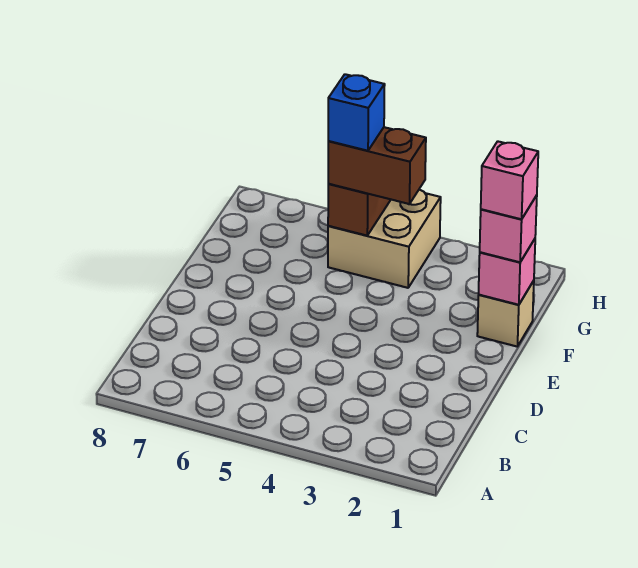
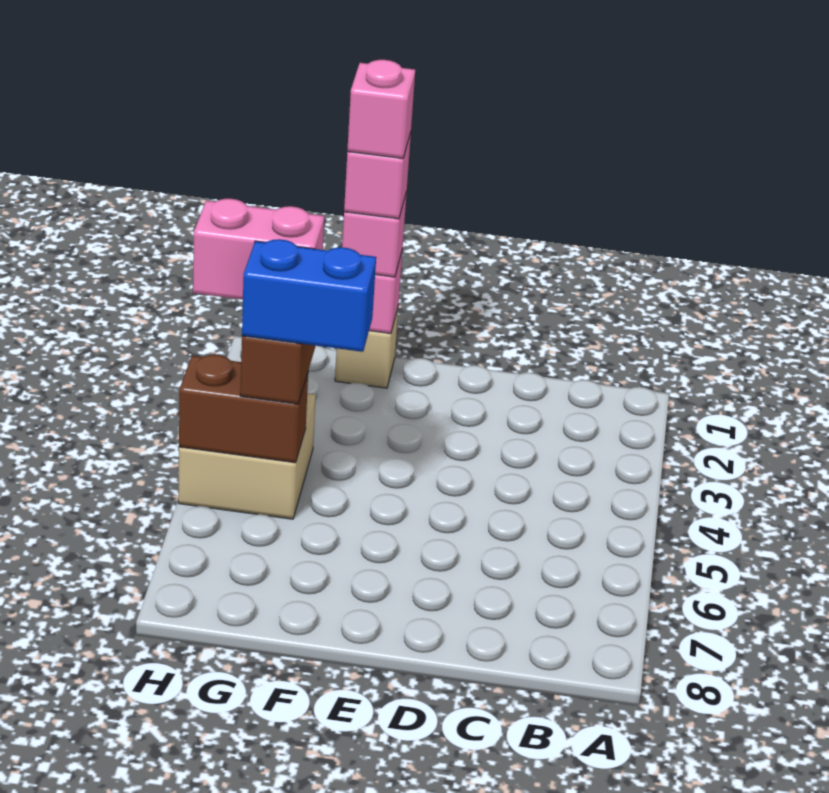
none -> pink brick F1 level 5
none -> pink brick G4:H4 level 4
blue brick G5 level 4 -> blue brick F5:G5 level 4

